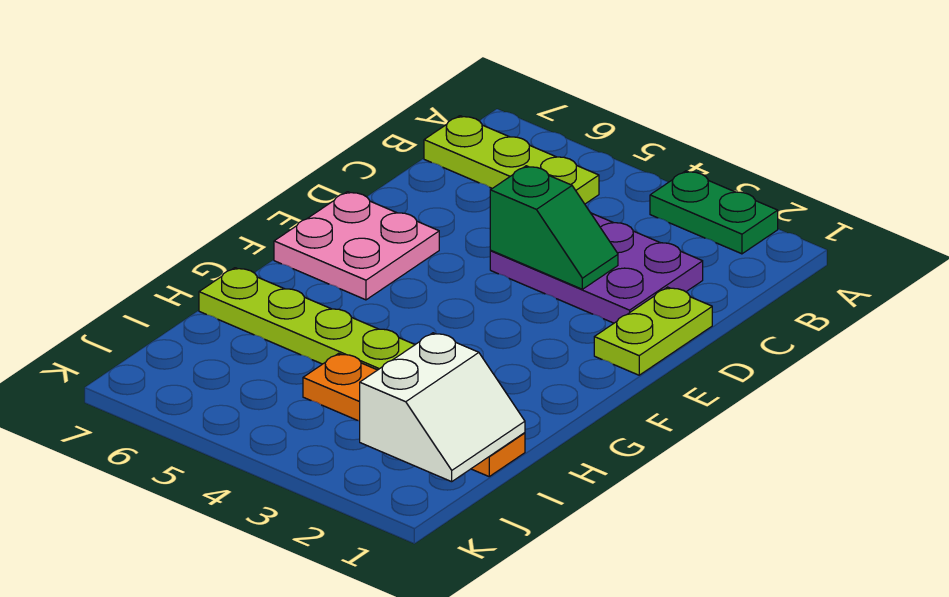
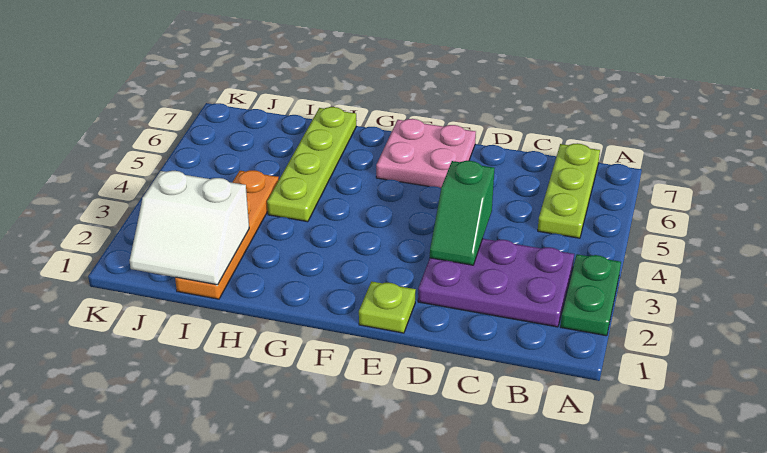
purple plate C2:D4 level 1 -> purple plate B2:D3 level 1
lime plate D1:E1 level 1 -> lime plate E1 level 1

